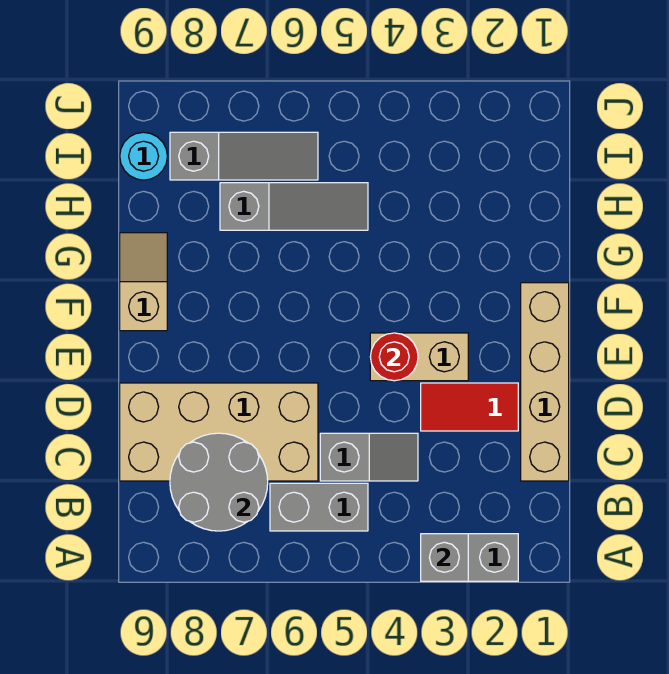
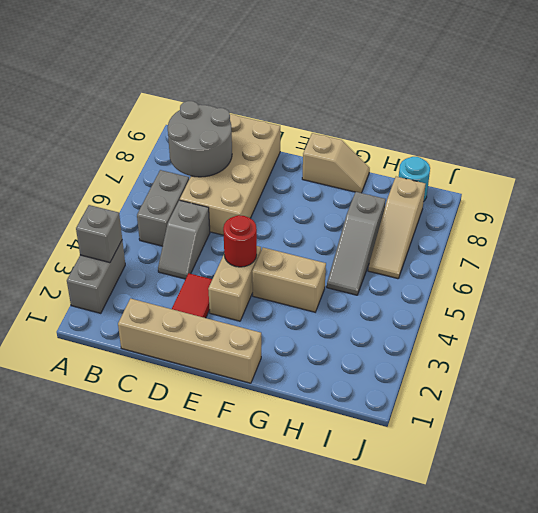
none -> tan brick F4:G4 level 1
grey slope I6:I8 level 1 top 8 -> tan slope I6:I8 level 1 top 8

